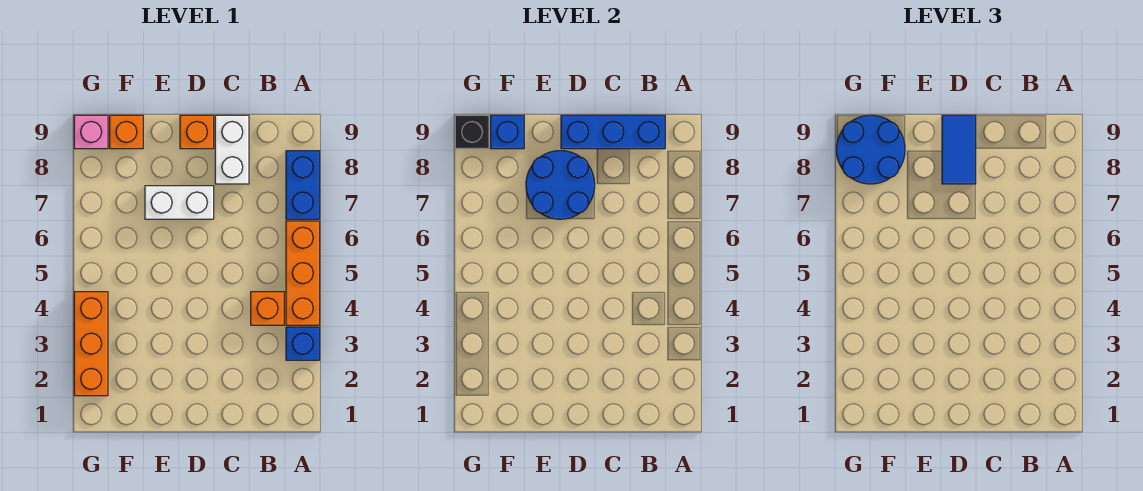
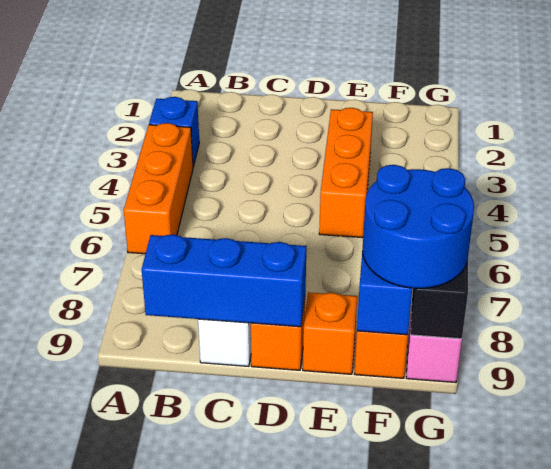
blue brick A7:A8 level 1 -> none
orange brick B4 level 1 -> orange brick E9 level 1
white brick D7:E7 level 1 -> none
blue round brick D7:E8 level 2 -> none
blue tile D8:D9 level 3 -> none
orange brick G2:G4 level 1 -> orange brick E3:E5 level 1

